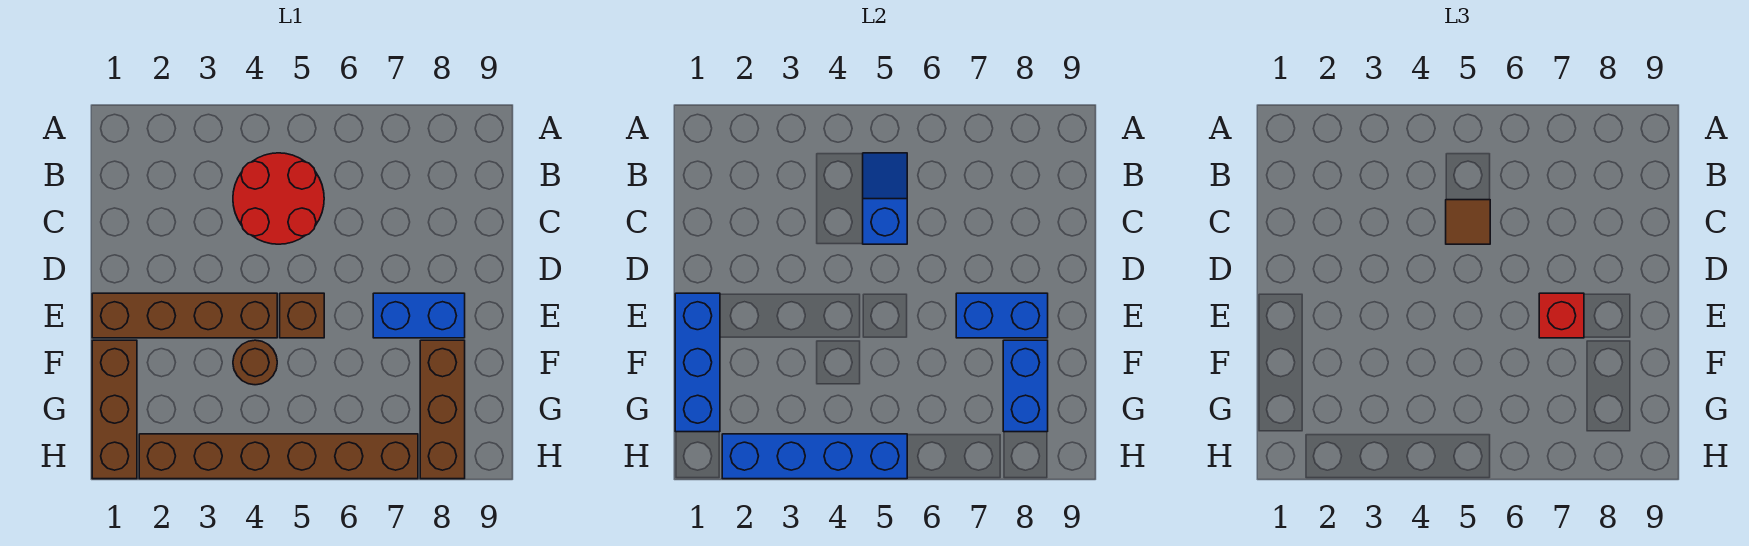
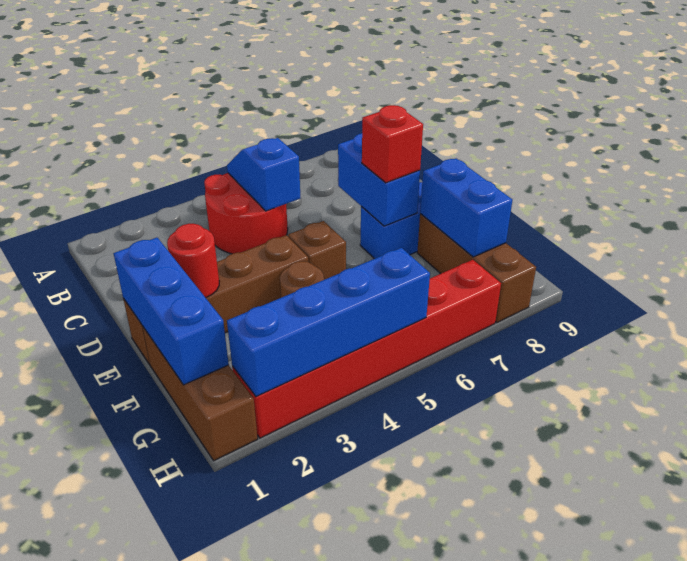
brown tile C5 level 3 -> none
none -> red round brick E2 level 2
blue brick E7:E8 level 2 -> blue brick D7:E7 level 2
brown brick H2:H7 level 1 -> red brick H2:H7 level 1

